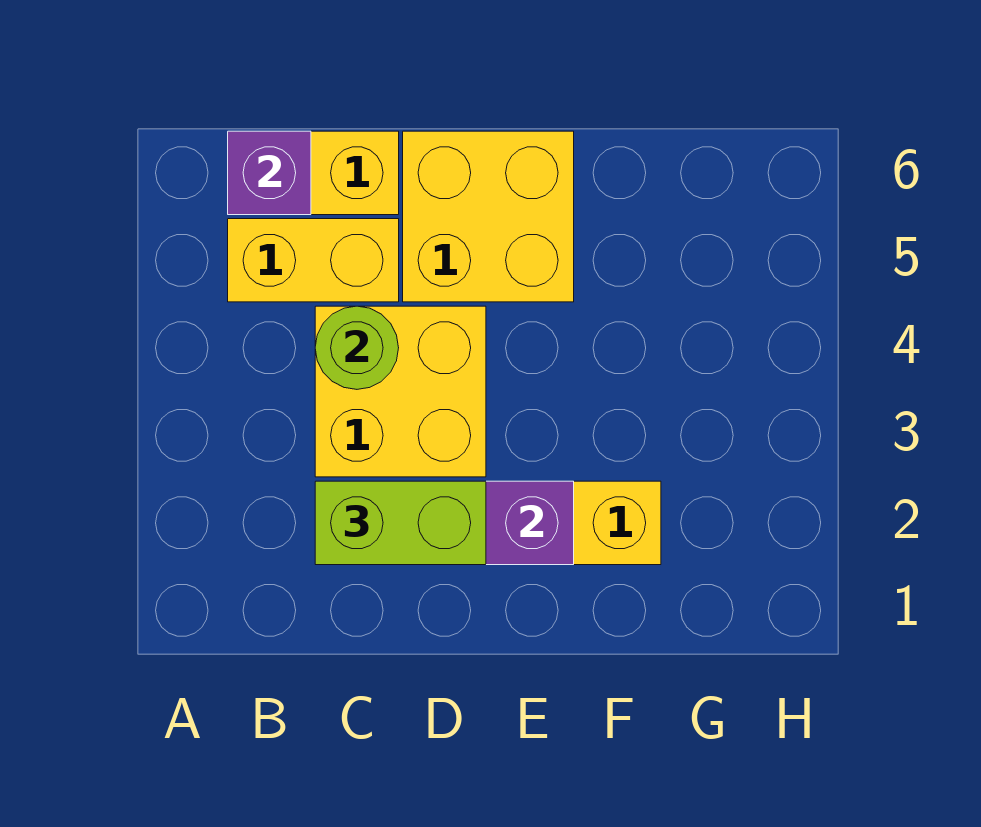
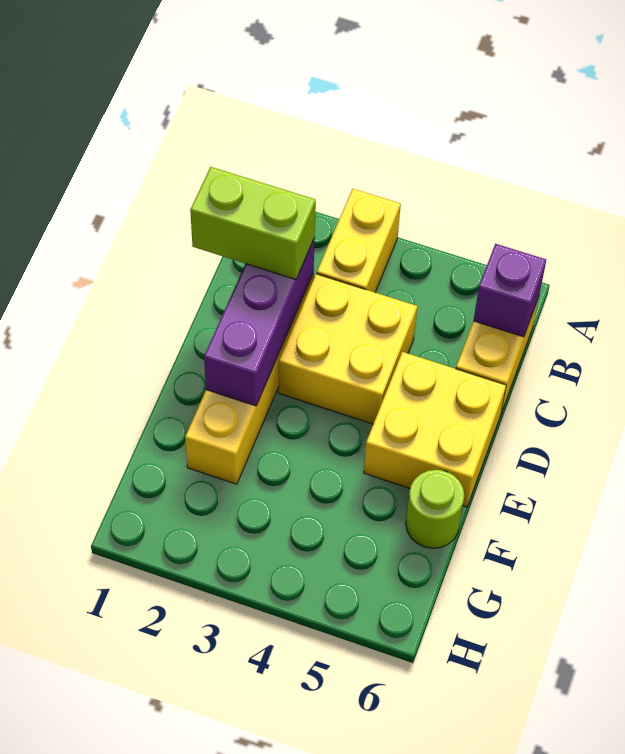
yellow brick B5:C5 level 1 -> yellow brick A3:B3 level 1
lime brick C2:D2 level 3 -> lime brick C1:C2 level 3
lime round brick C4 level 2 -> lime round brick F6 level 1

